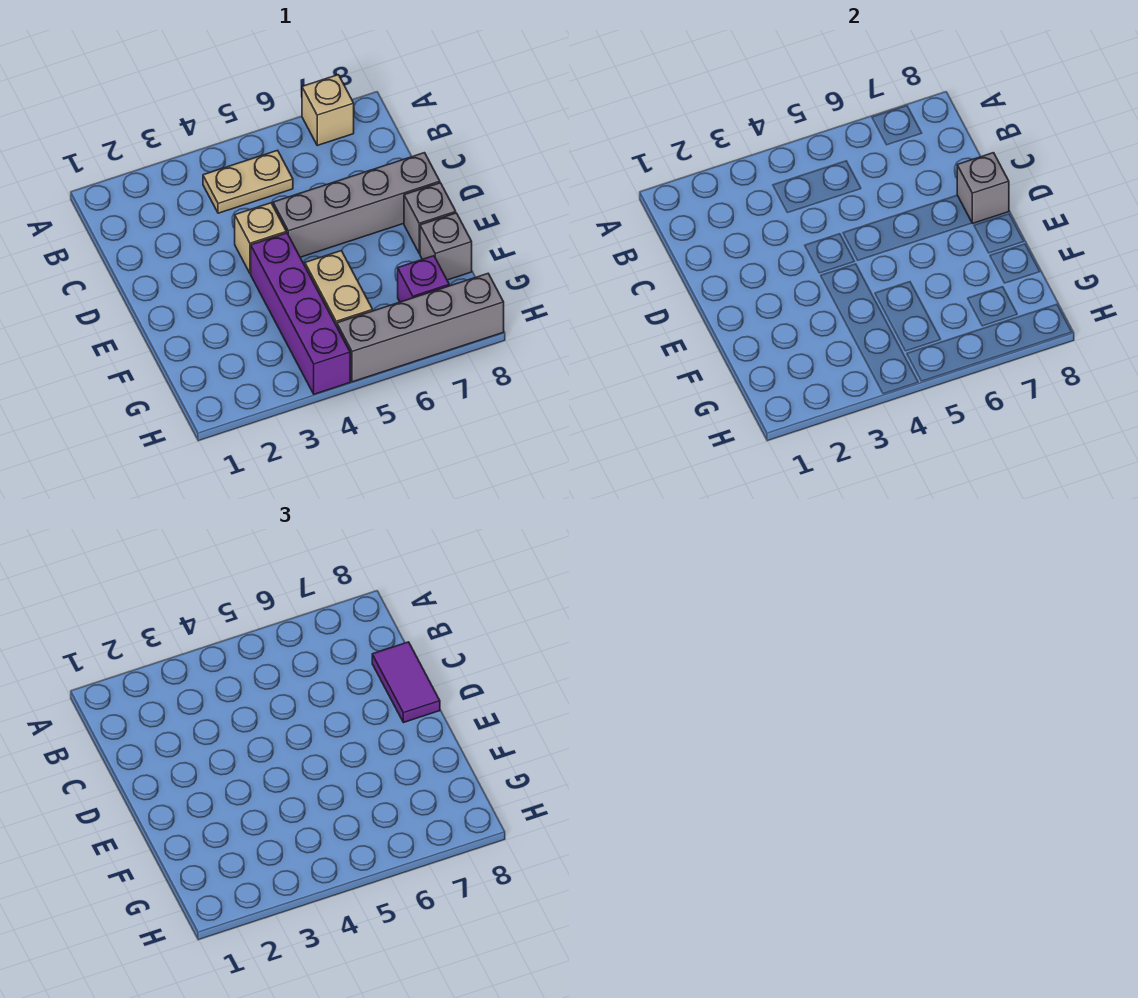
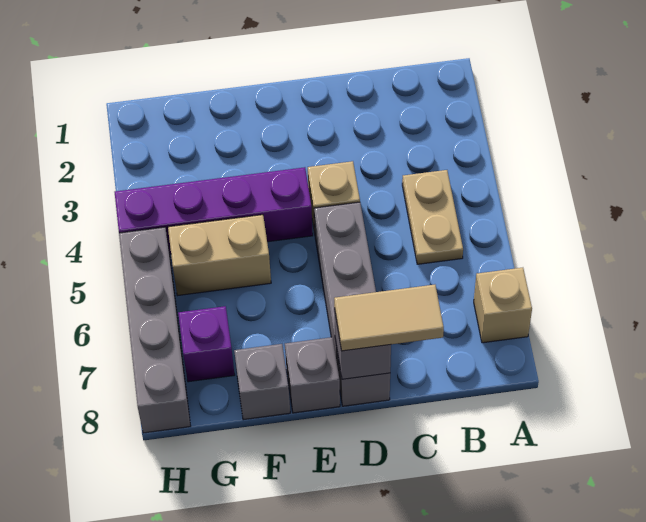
purple tile C8:D8 level 3 -> tan tile C8:D8 level 3

